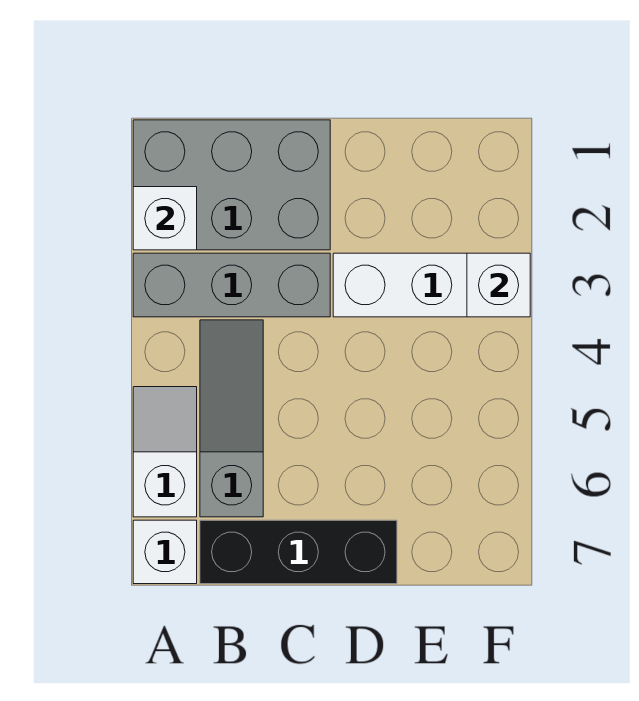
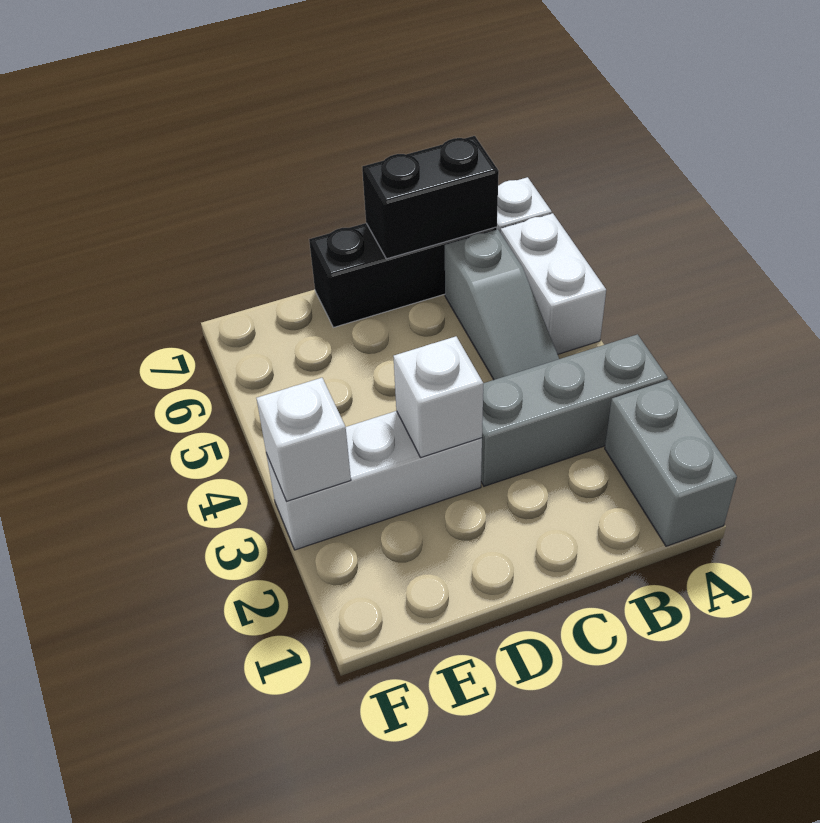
grey brick A1:C2 level 1 -> grey brick A1:A2 level 1
white brick A2 level 2 -> white brick D3 level 2
white slope A5:A6 level 1 top 6 -> white brick A5:A6 level 1
none -> black brick B7:C7 level 2

